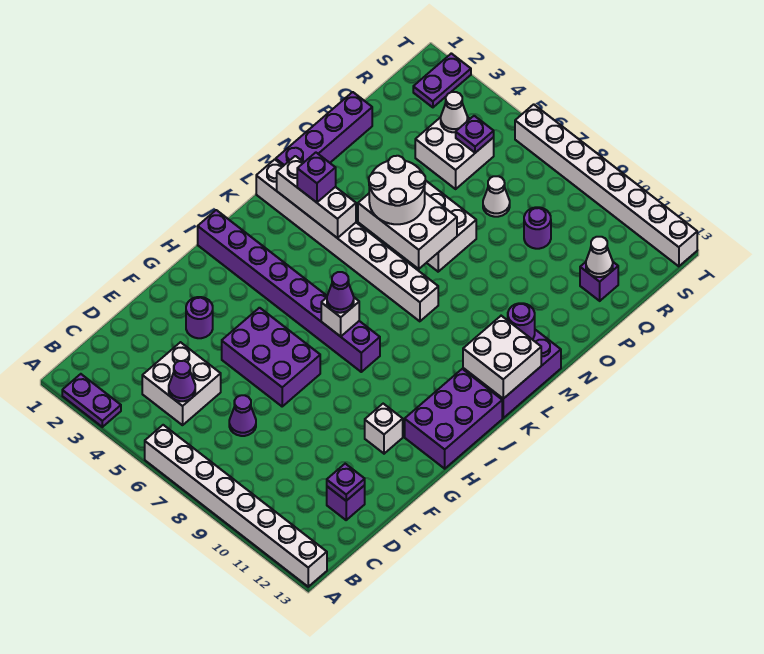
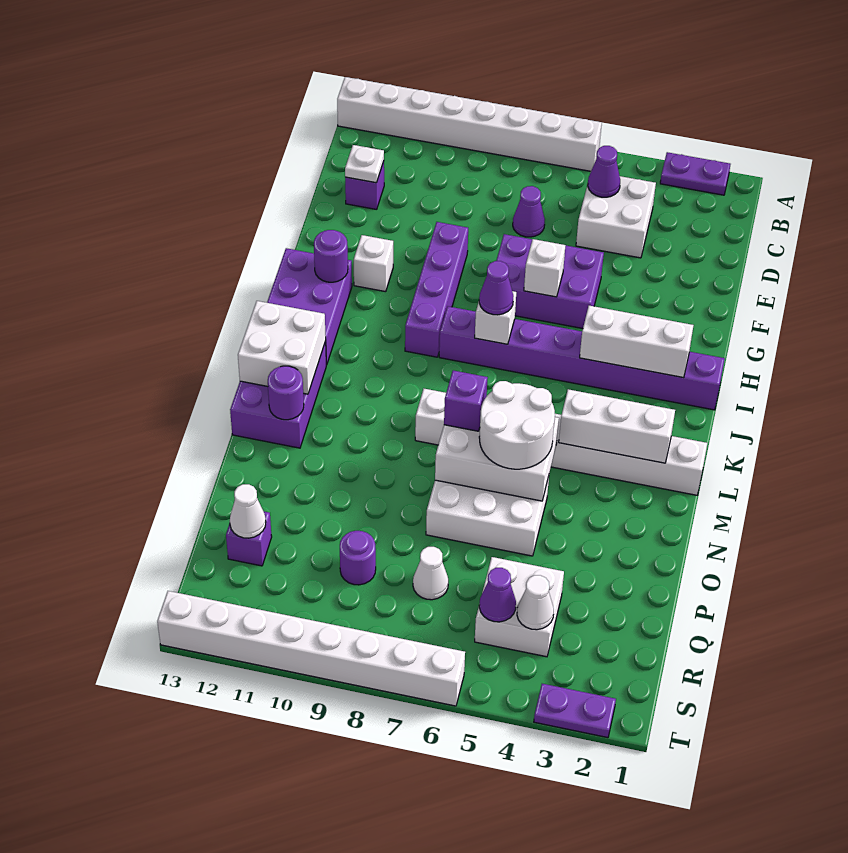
purple plate D12 level 2 -> white plate D12 level 2
purple round brick F3 level 1 -> purple round brick H12 level 2
none -> white brick G6 level 2
none -> white brick I2:I4 level 2
purple brick L3 level 3 -> purple brick M7 level 3
purple brick M1:P1 level 1 -> purple brick F9:I9 level 1
purple plate R5 level 2 -> purple cone R5 level 2
purple plate S2:T2 level 1 -> purple plate T2:T3 level 1

